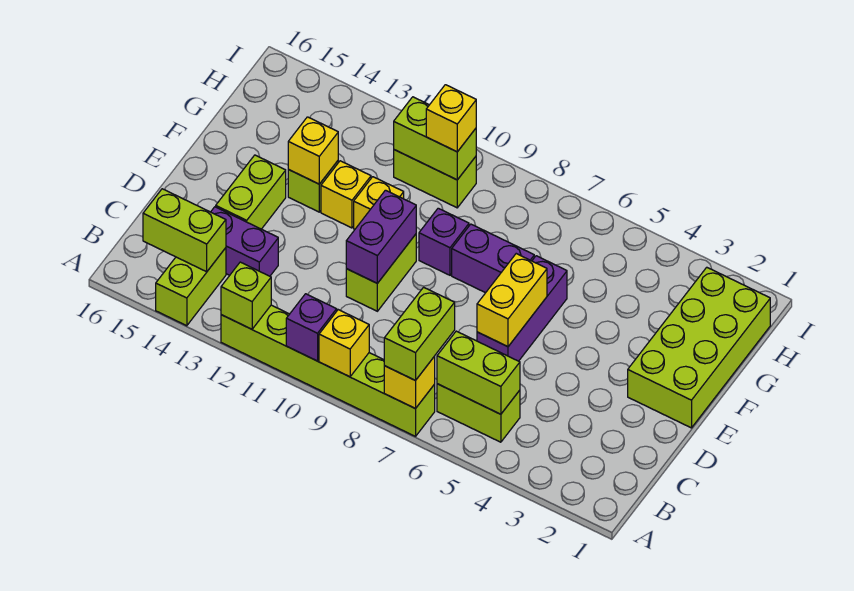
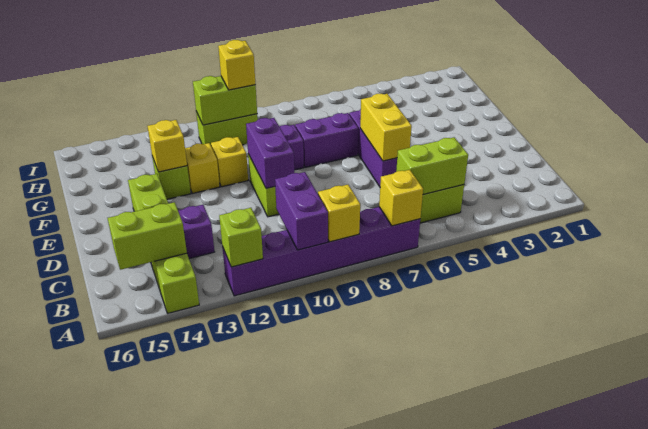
lime brick A7:A12 level 1 -> purple brick A7:A12 level 1
lime brick A7:B7 level 3 -> none
purple brick A10 level 2 -> purple brick A10:B10 level 2
lime brick E1:H2 level 1 -> none

